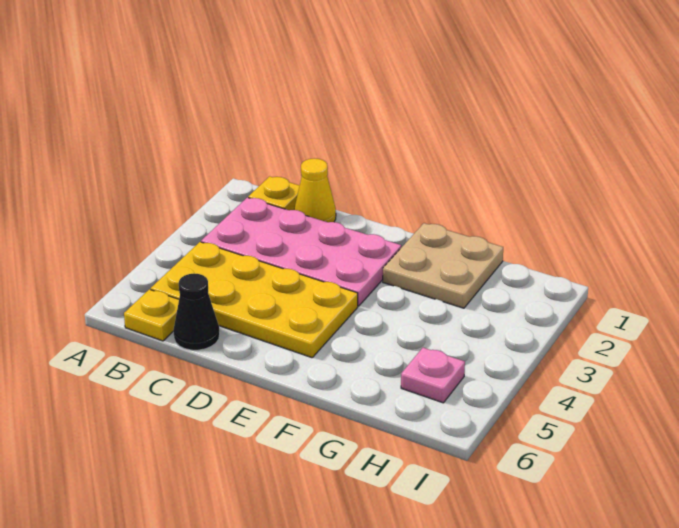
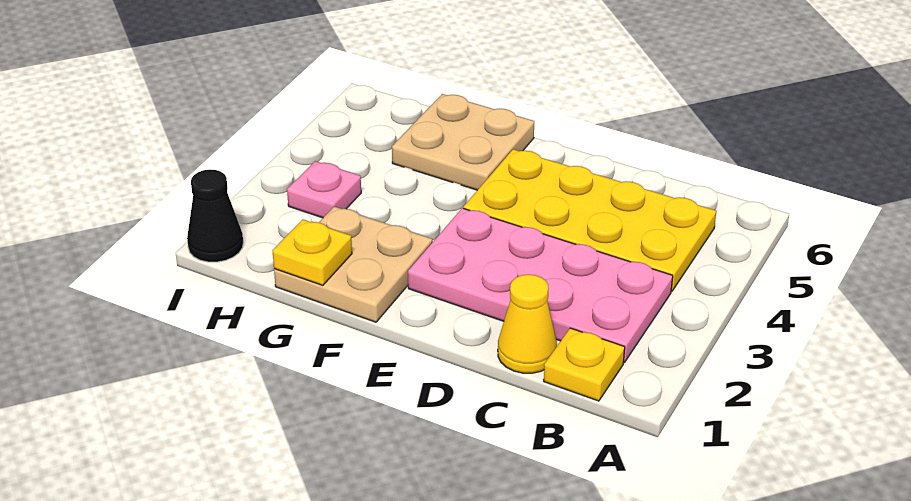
yellow plate B6 level 1 -> yellow plate G1 level 2
black cone C6 level 1 -> black cone I1 level 1
none -> tan plate F5:G6 level 1
pink plate H5 level 1 -> pink plate H3 level 1

